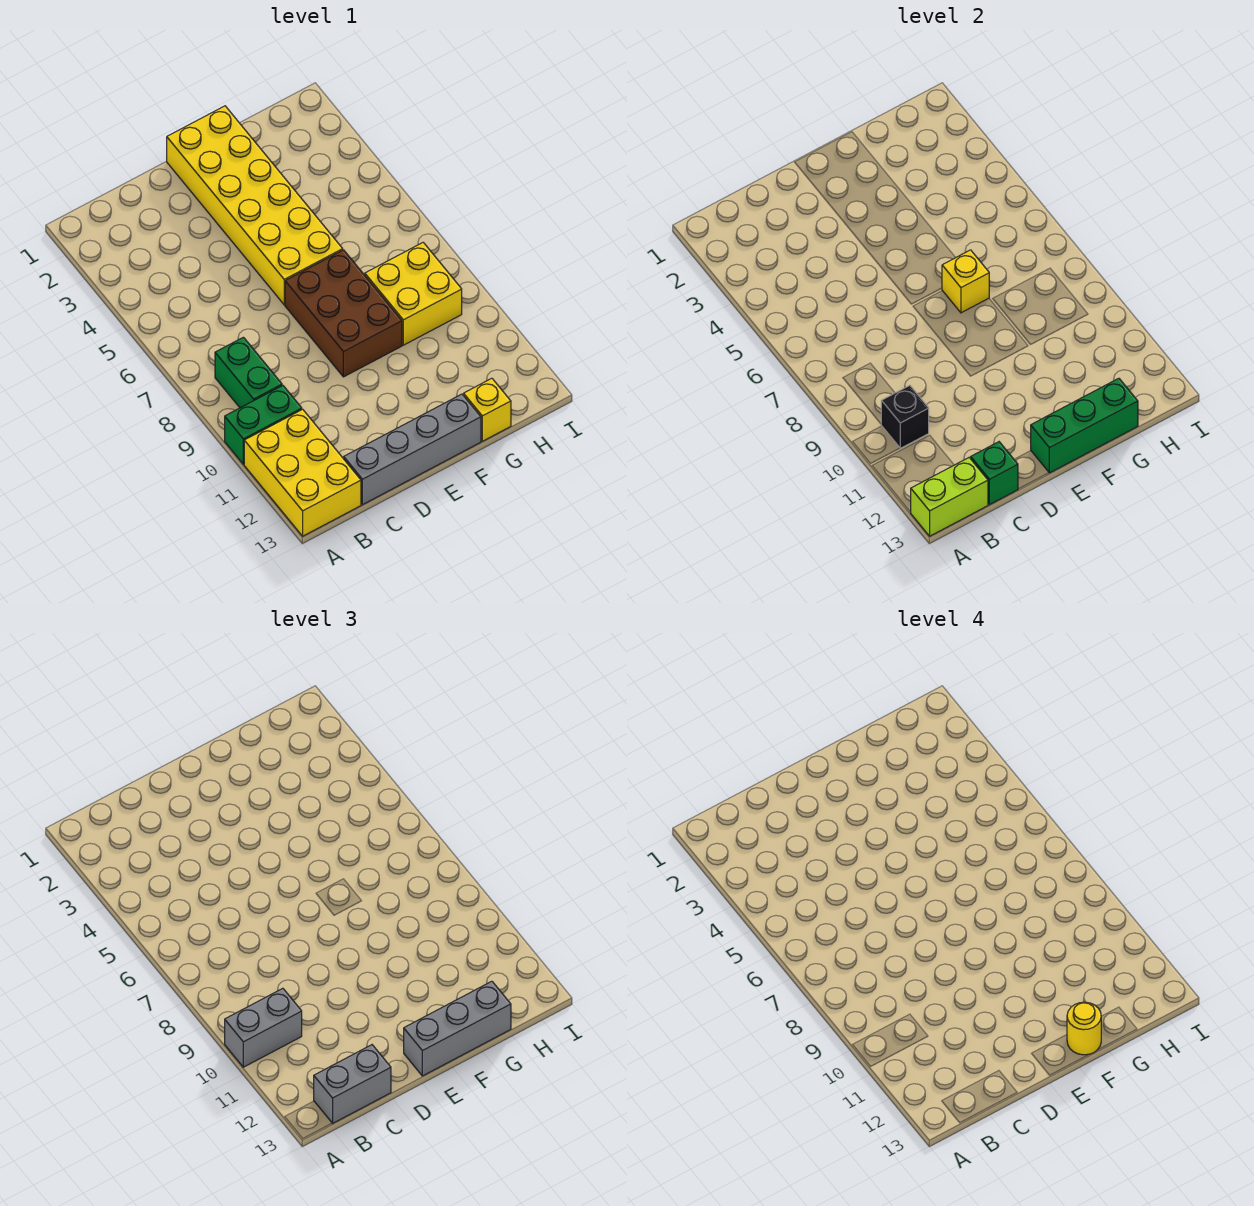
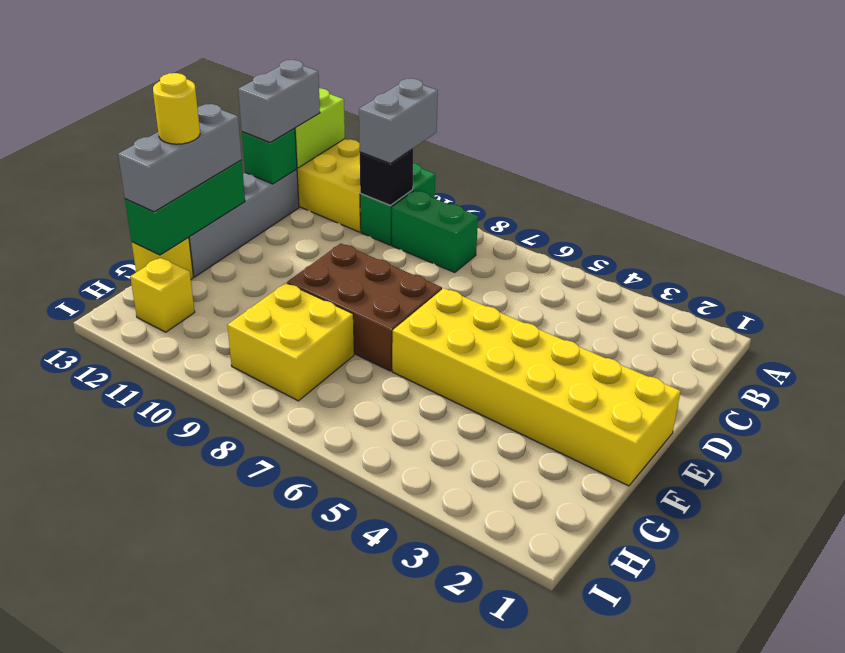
yellow brick F7 level 2 -> yellow brick H12 level 1

